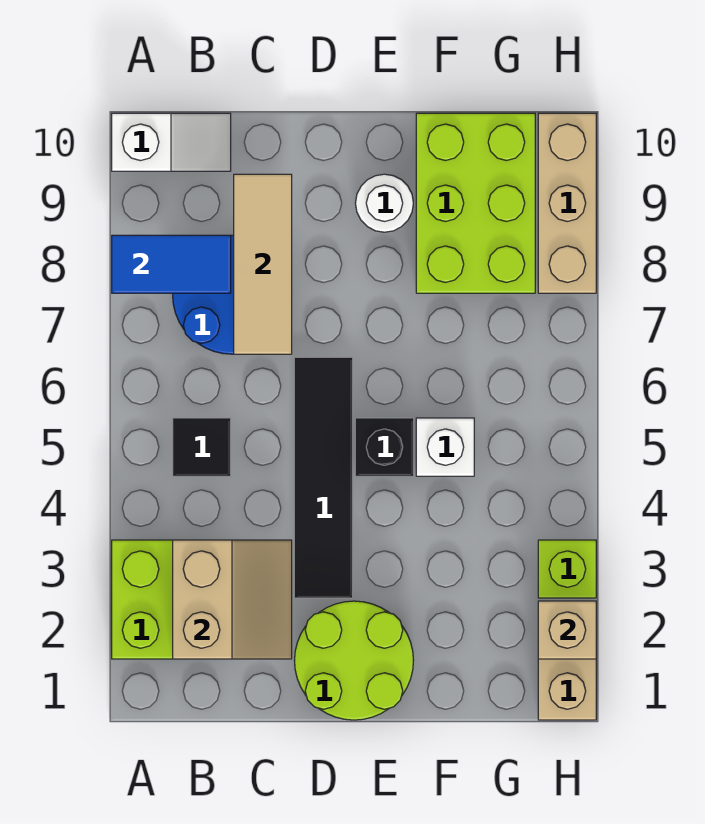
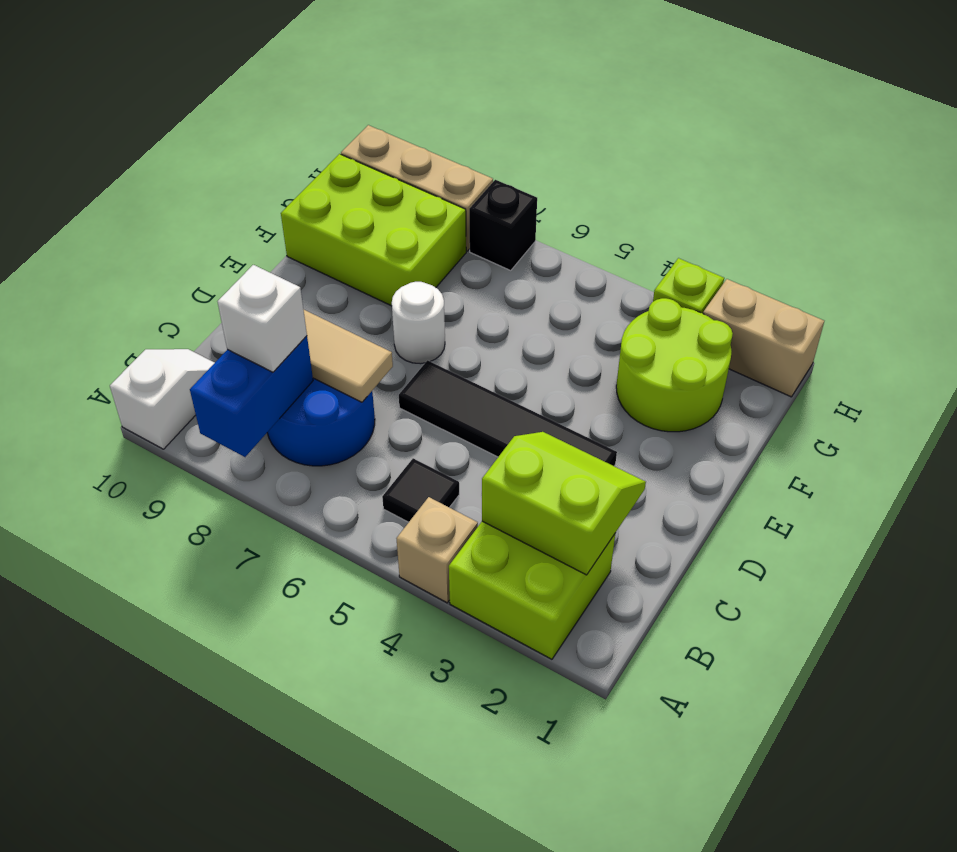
blue tile A8:B8 level 2 -> blue brick A8:B8 level 2
tan slope B2:C3 level 2 top B -> lime slope B2:C3 level 2 top B
lime round brick D1:E2 level 1 -> lime round brick F2:G3 level 1
black brick E5 level 1 -> black brick H7 level 1
white round brick E9 level 1 -> white round brick E7 level 1
white brick F5 level 1 -> white brick B8 level 3
tan brick H2 level 2 -> tan brick A4 level 1

